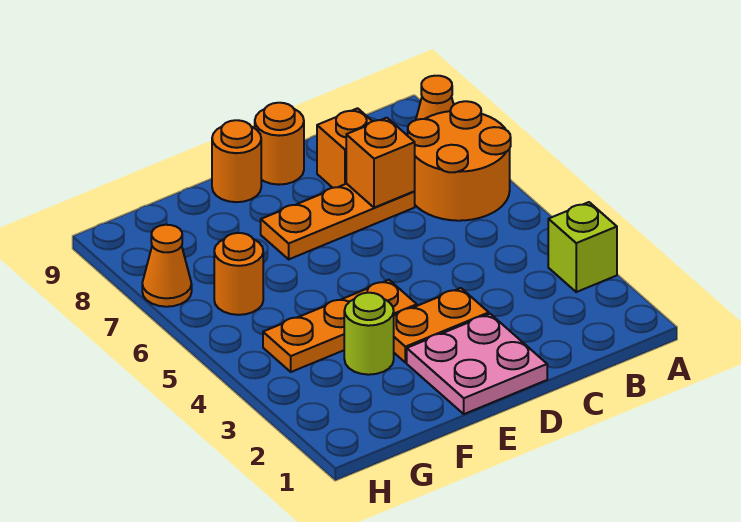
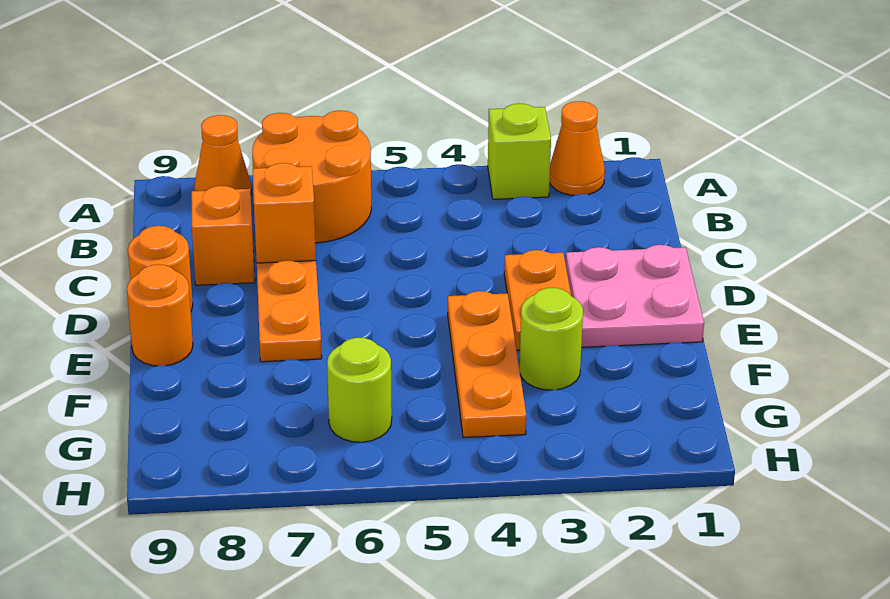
orange round brick G6 level 1 -> lime round brick G6 level 1
orange cone H7 level 1 -> orange cone A2 level 1

